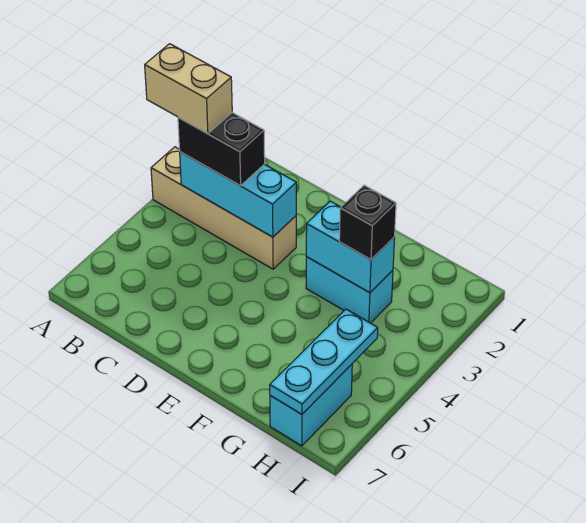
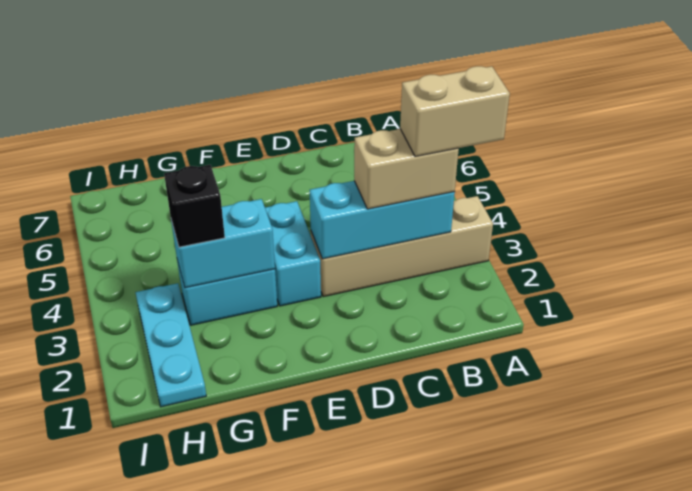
black brick B3:C3 level 3 -> tan brick B3:C3 level 3
cyan plate H5:H7 level 2 -> cyan plate H1:H3 level 1
cyan brick H6:H7 level 1 -> cyan brick E3:E4 level 1

